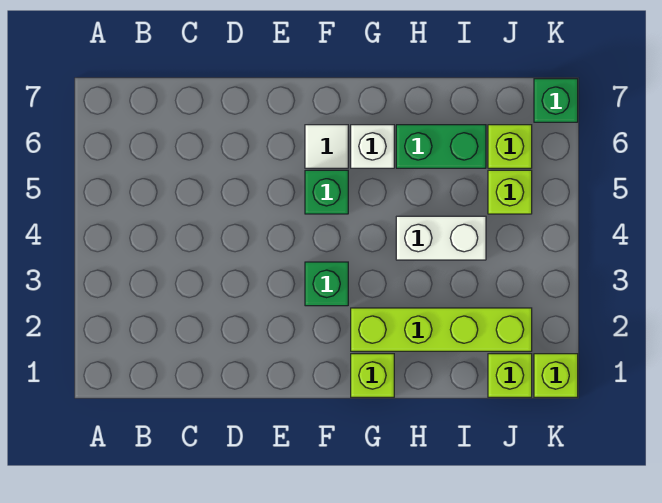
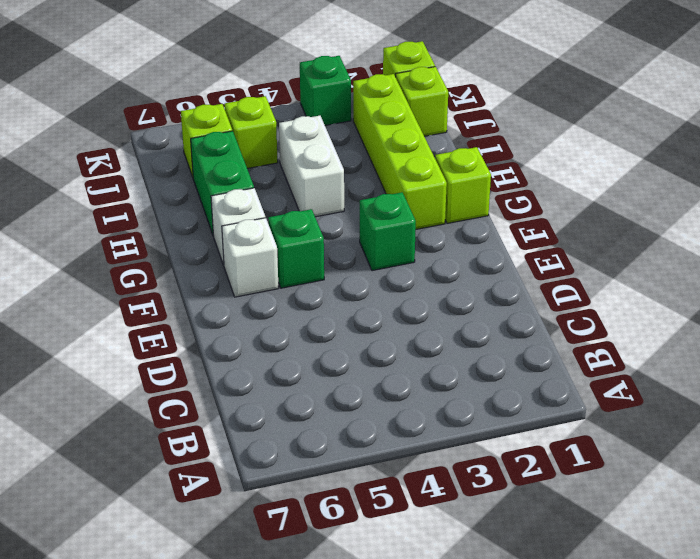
white tile F6 level 1 -> white brick F6 level 1
green brick K7 level 1 -> green brick K3 level 1

